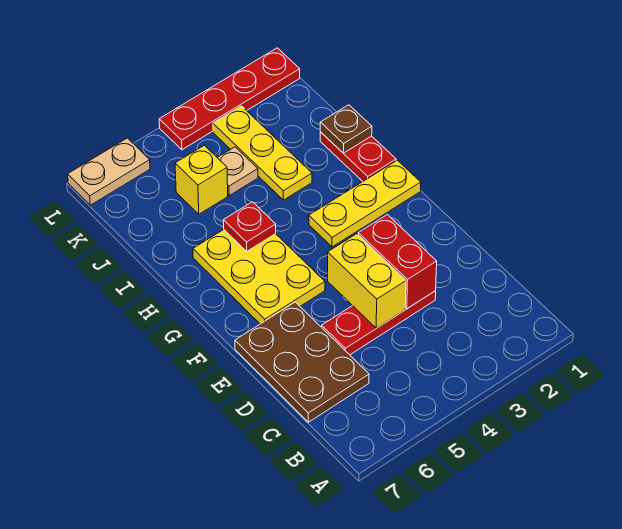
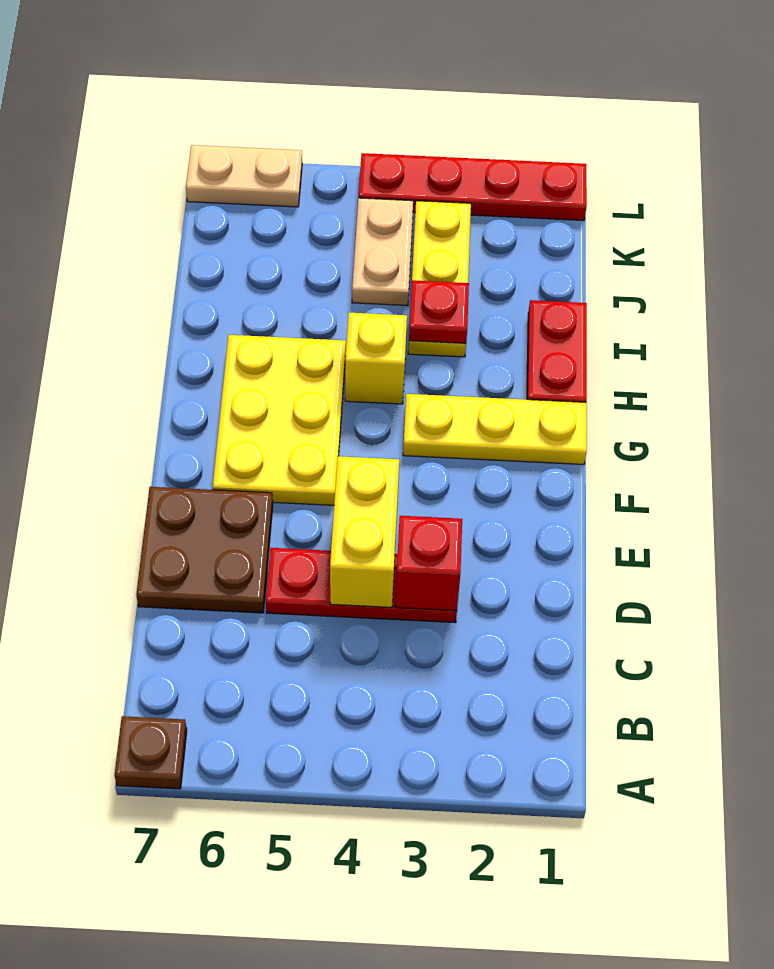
brown plate C6:E7 level 1 -> brown plate D6:E7 level 1
red brick D3:E3 level 2 -> red brick D3 level 2
red plate H5 level 2 -> red plate I3 level 2
brown plate I1 level 2 -> brown plate A7 level 1
tan plate J4 level 1 -> tan plate J4:K4 level 1
yellow brick J5 level 1 -> yellow brick H4 level 1

